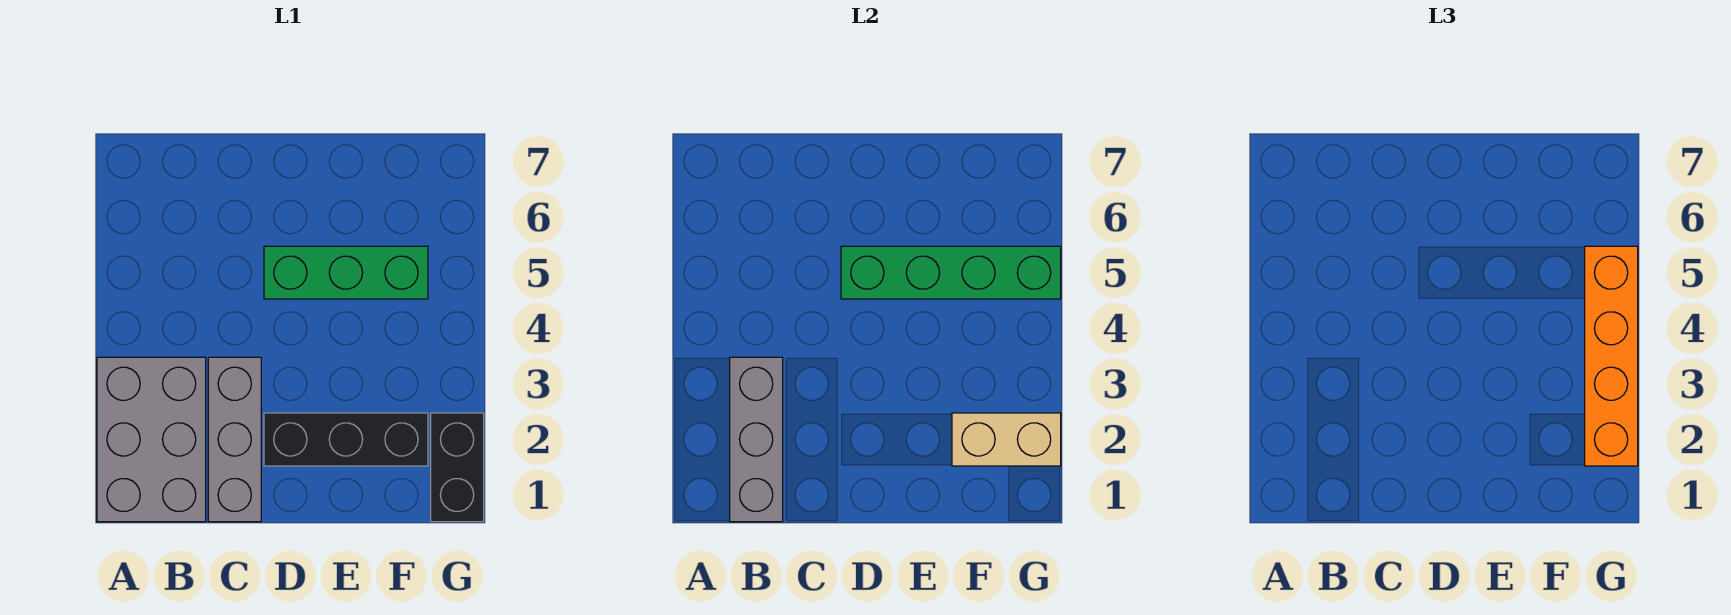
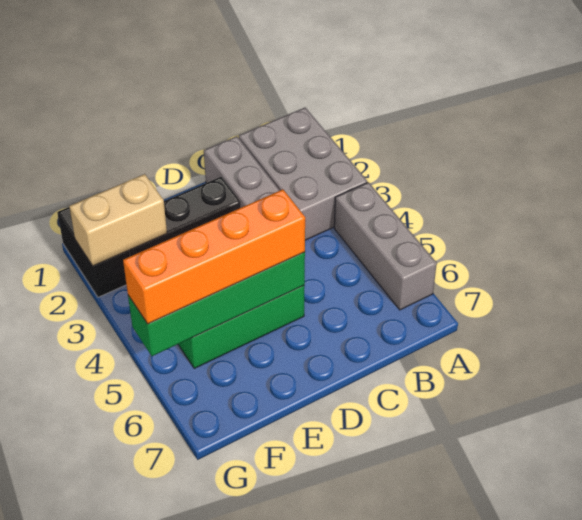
grey brick B1:B3 level 2 -> grey brick A4:A6 level 1
orange brick G2:G5 level 3 -> orange brick D5:G5 level 3

